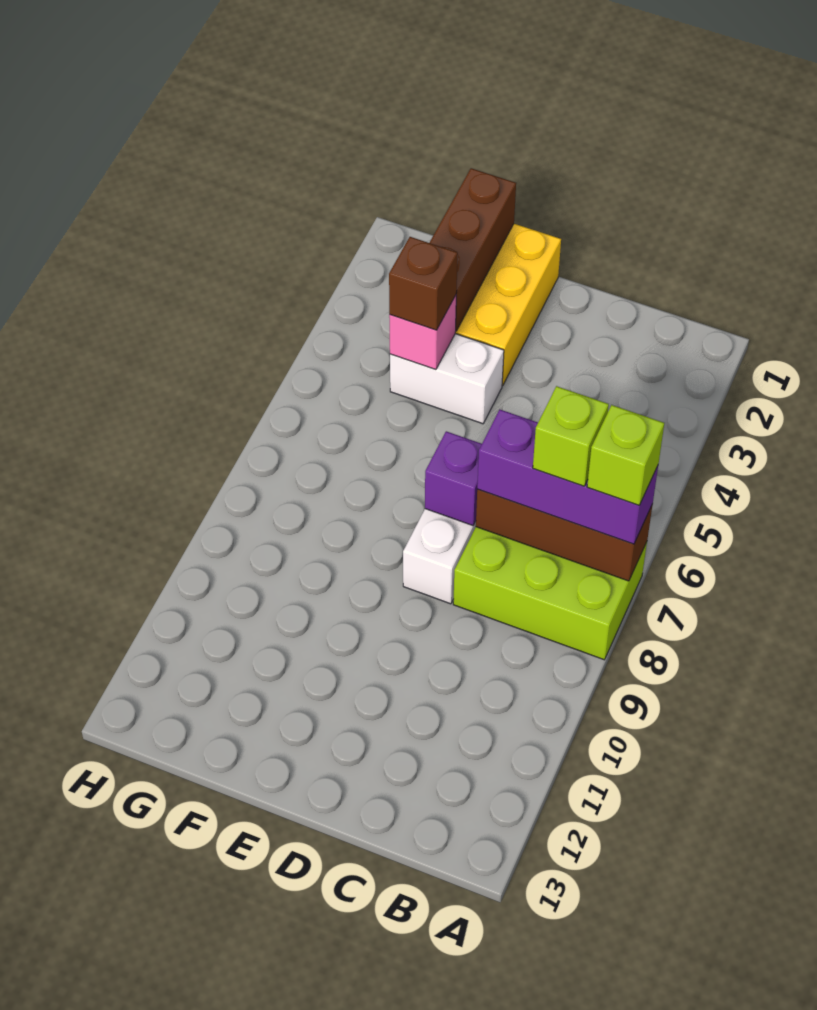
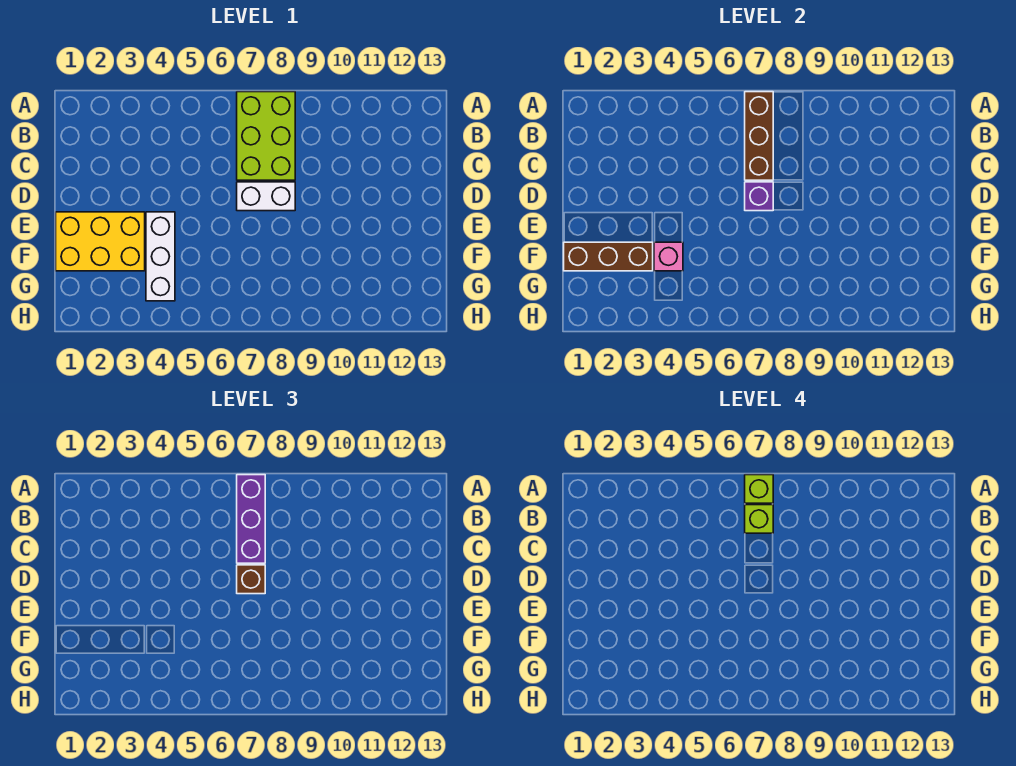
white brick E4:F4 level 1 -> white brick E4:G4 level 1
brown brick F4 level 3 -> brown brick D7 level 3

